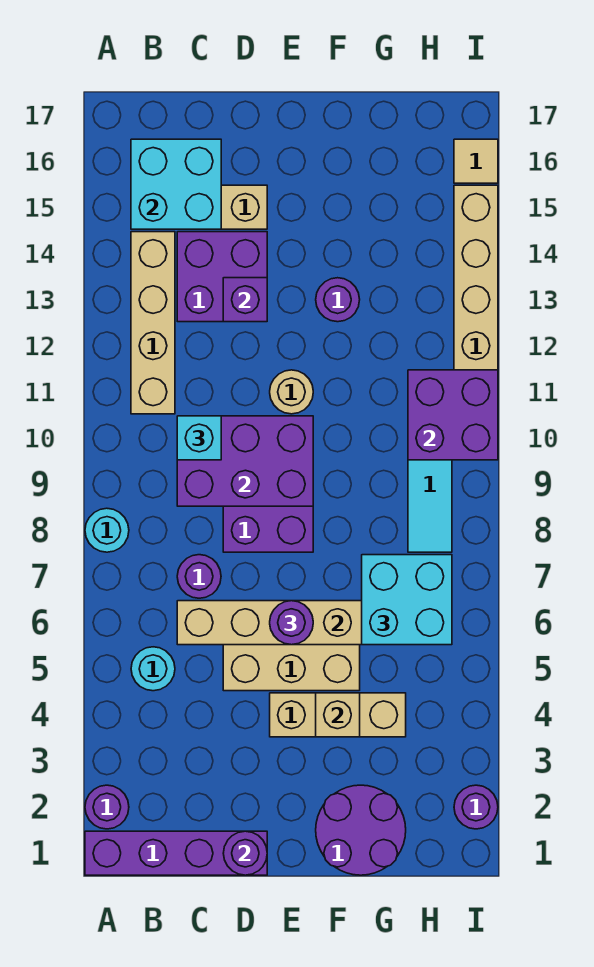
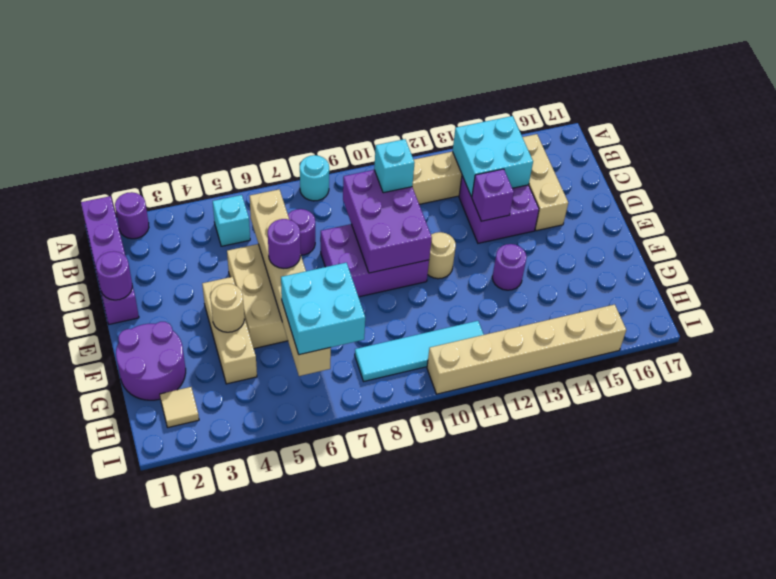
cyan round brick B5 level 1 -> cyan brick B5 level 1
cyan brick B15:C16 level 2 -> cyan brick B13:C14 level 2
tan brick F4 level 2 -> tan round brick F4 level 2
purple brick H10:I11 level 2 -> none
purple round brick I2 level 1 -> none
tan tile I16 level 1 -> tan tile H2 level 1

